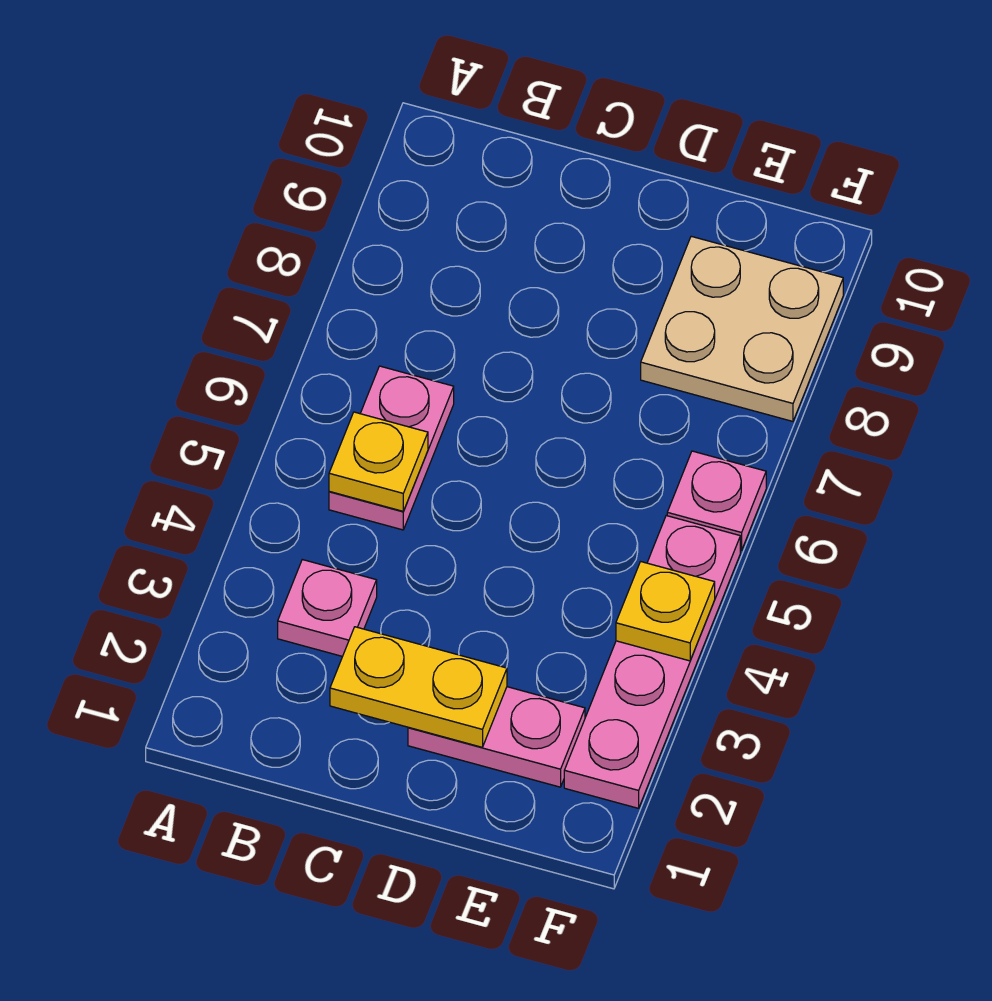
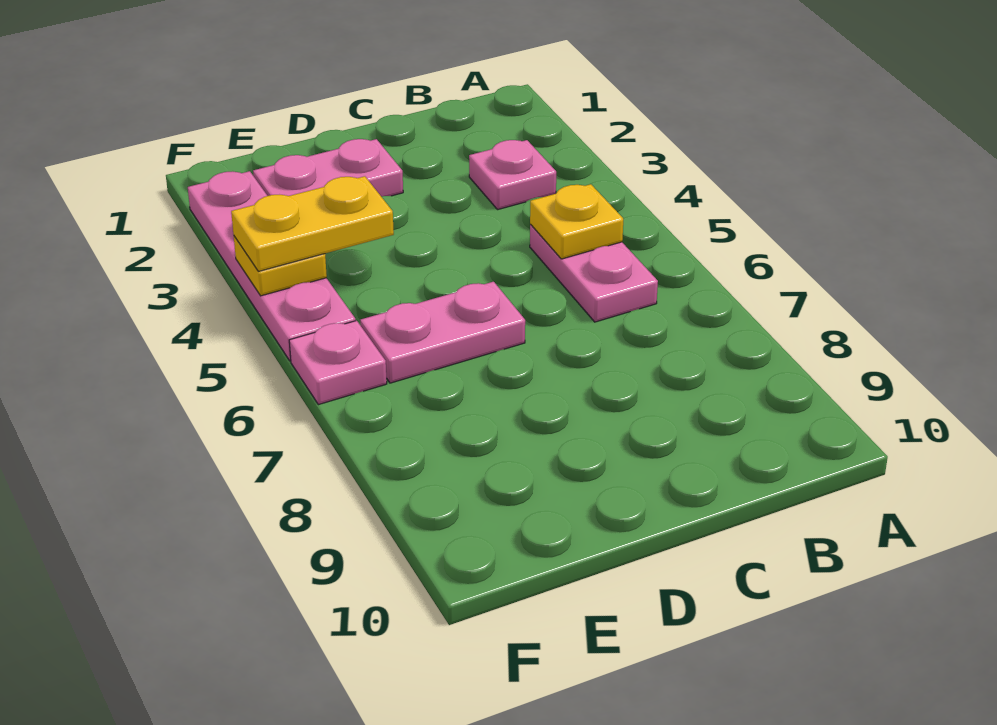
yellow plate C2:D2 level 2 -> yellow plate E4:F4 level 3
none -> pink plate D6:E6 level 1
tan plate E8:F9 level 1 -> none

